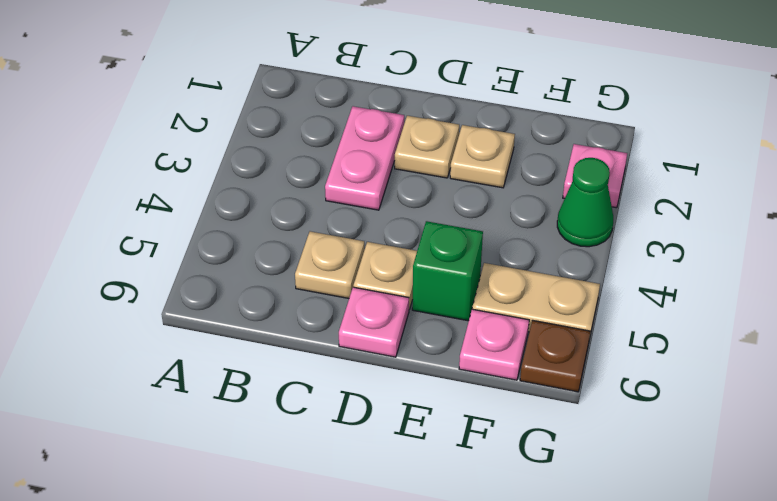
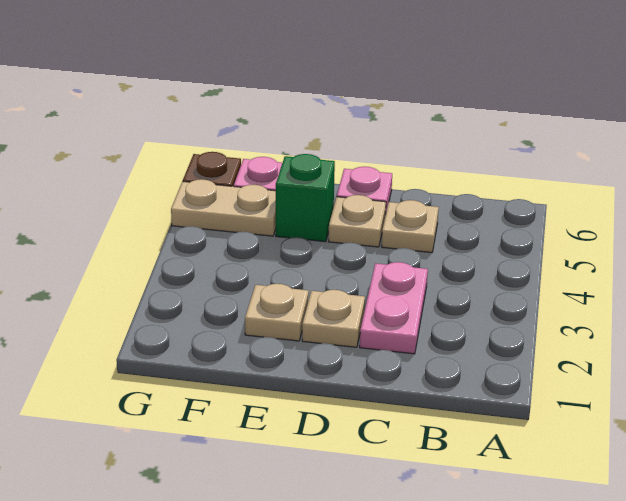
pink plate G2 level 1 -> none
green cone G3 level 1 -> none

